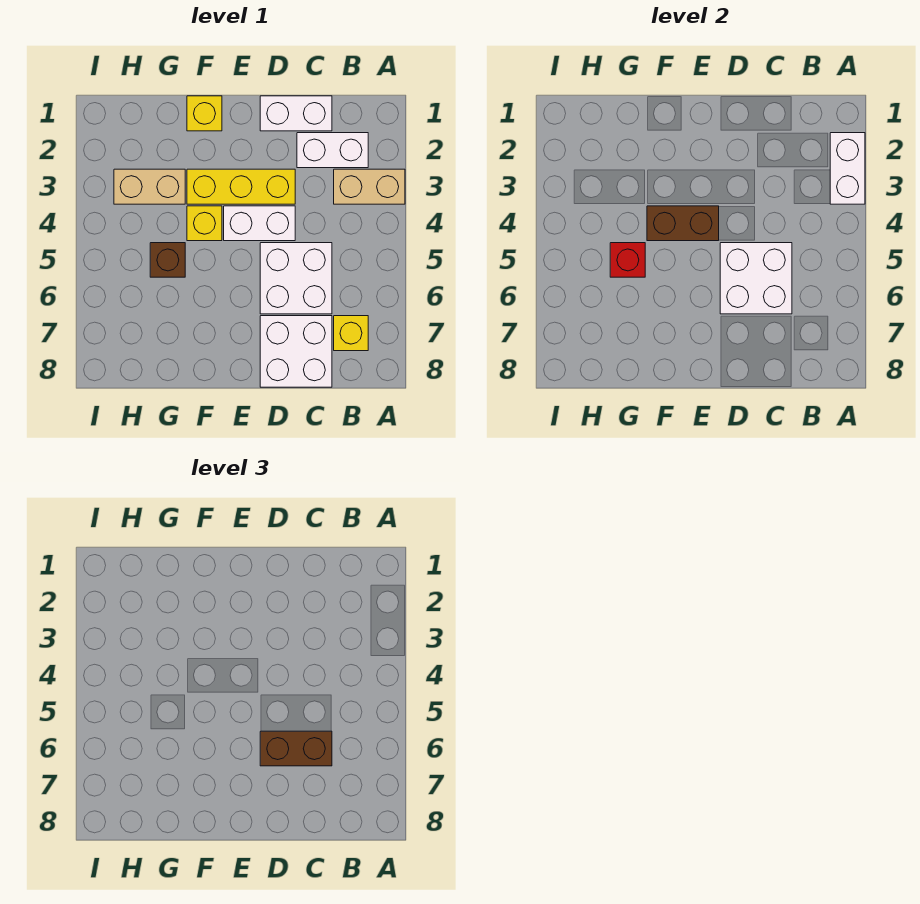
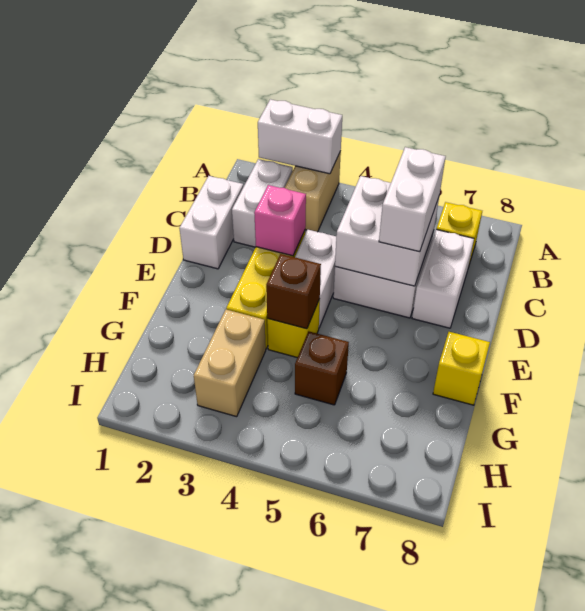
brown brick C6:D6 level 3 -> white brick C6:D6 level 3
white brick C7:D8 level 1 -> white brick C7:D7 level 1
none -> pink brick D3 level 2
brown brick E4:F4 level 2 -> brown brick F4 level 2
yellow brick F1 level 1 -> yellow brick F8 level 1
red brick G5 level 2 -> none

